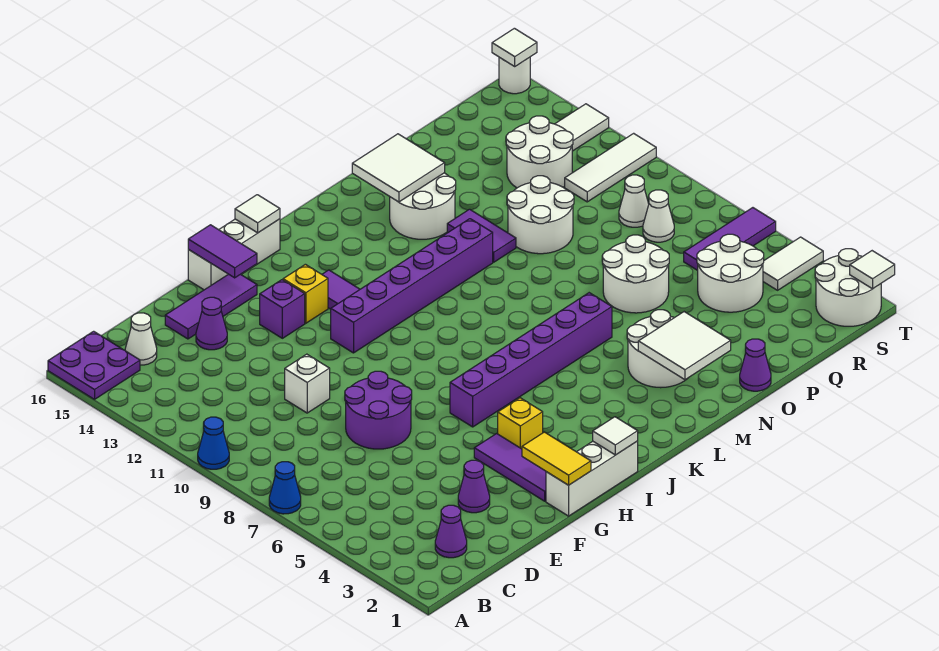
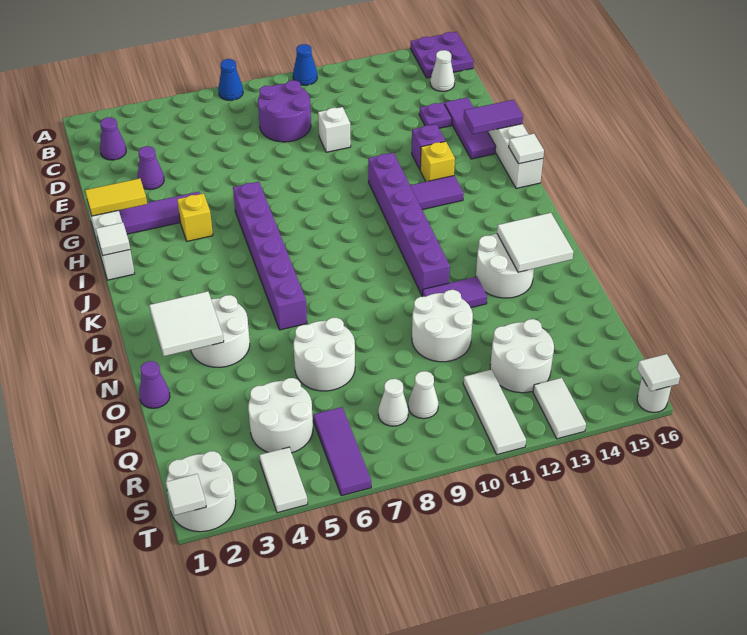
purple round brick E7:F8 level 1 -> purple round brick C8:D9 level 1
purple cone E14 level 1 -> purple plate E14 level 1

